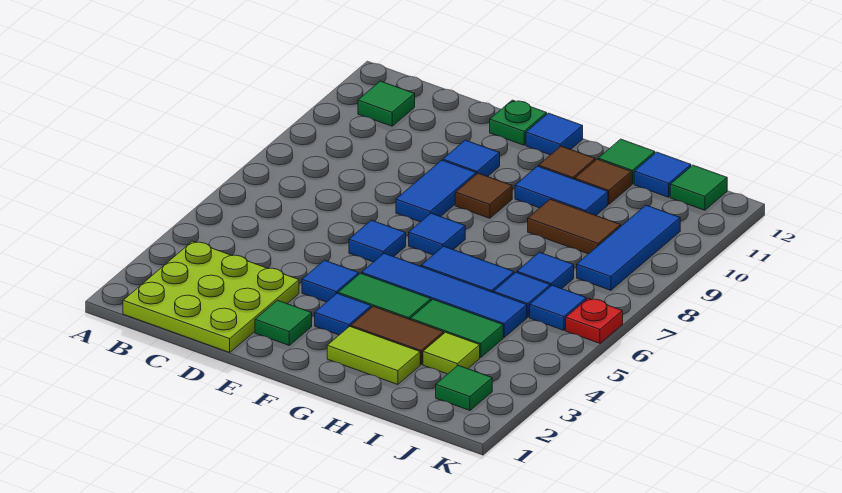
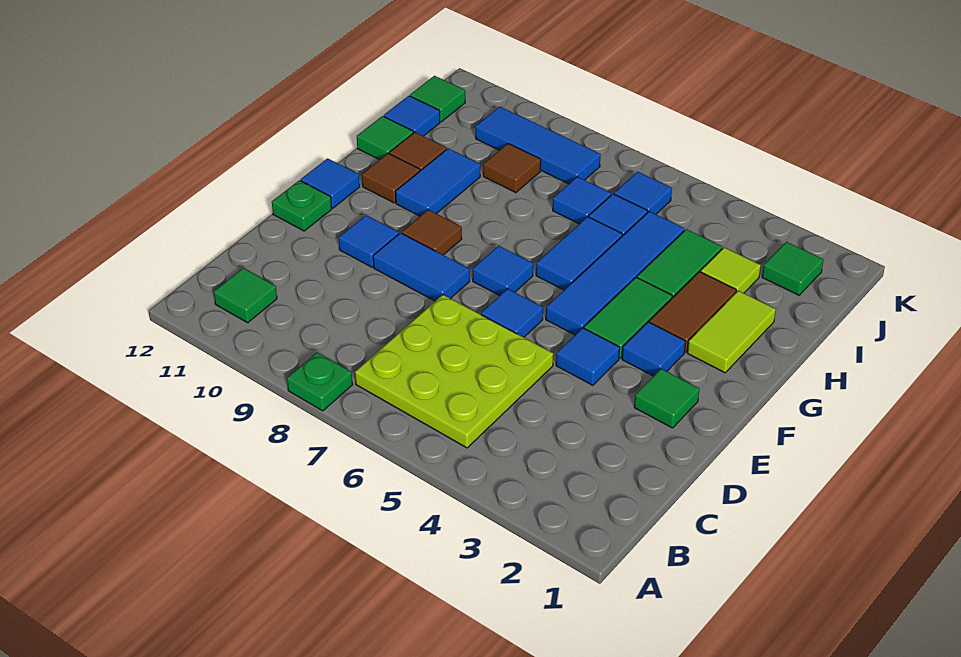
none -> green plate A8 level 1
lime plate B1:D3 level 1 -> lime plate B5:D7 level 1
brown tile H9:I9 level 1 -> brown tile I9 level 1
red plate K6 level 1 -> none

